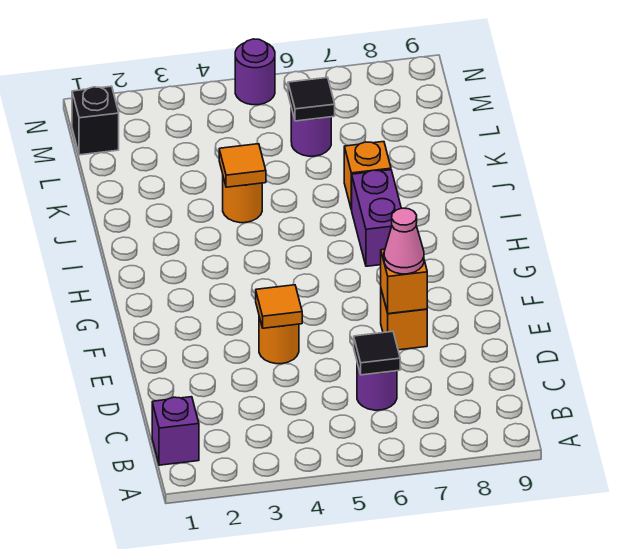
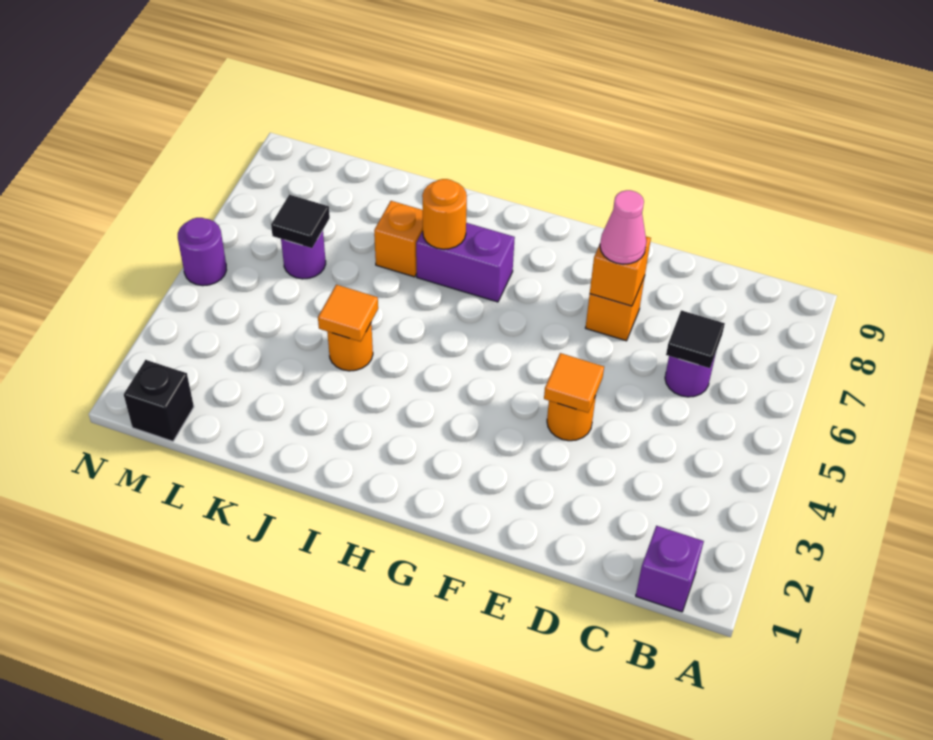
none -> orange round brick I7 level 2

